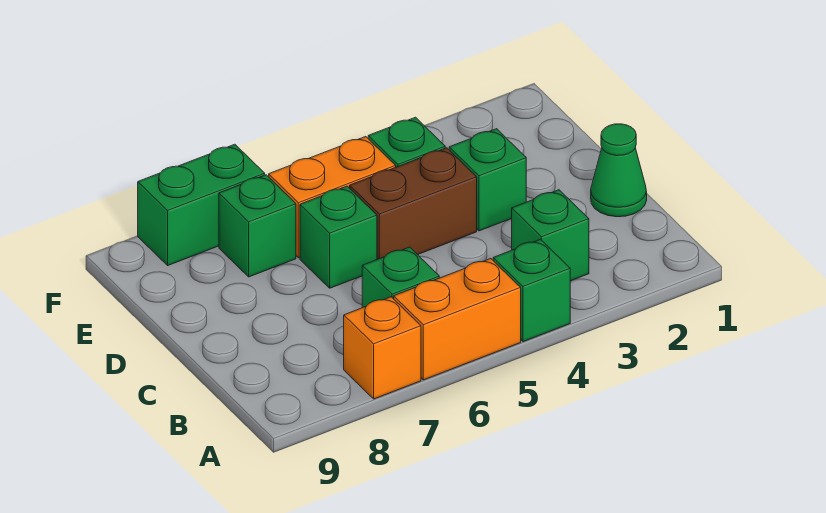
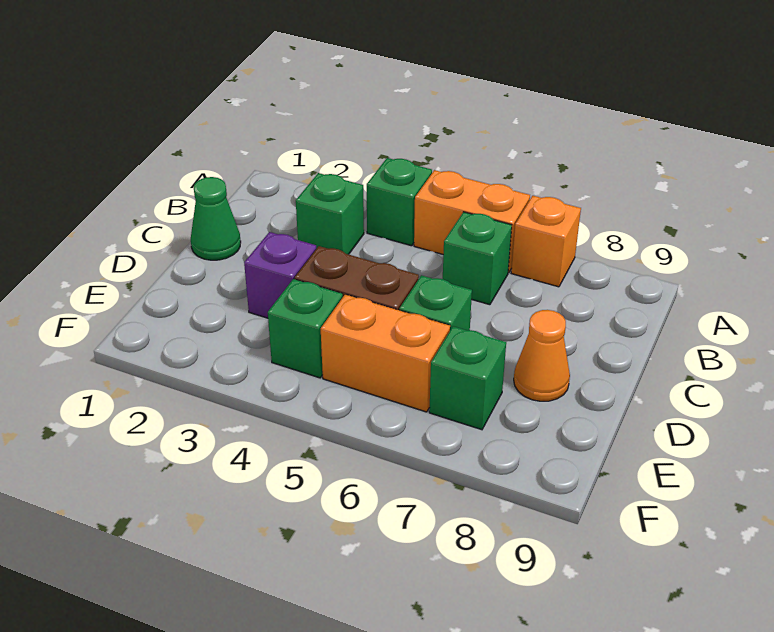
green brick D3 level 1 -> purple brick D3 level 1
none -> orange cone D8 level 1
green brick F7:F8 level 1 -> none

